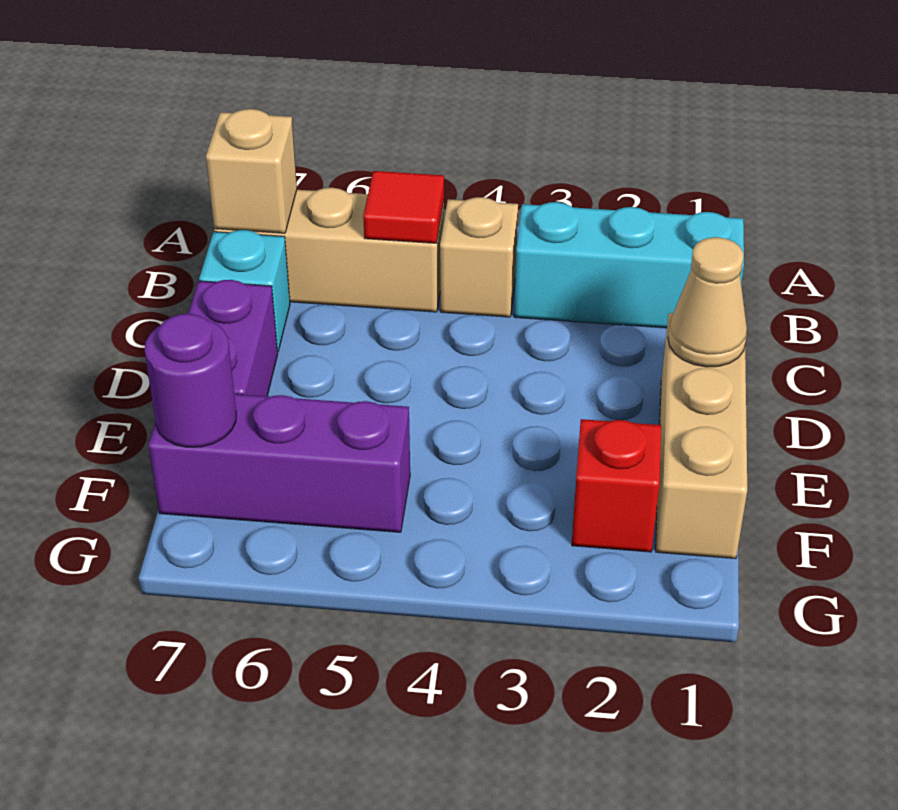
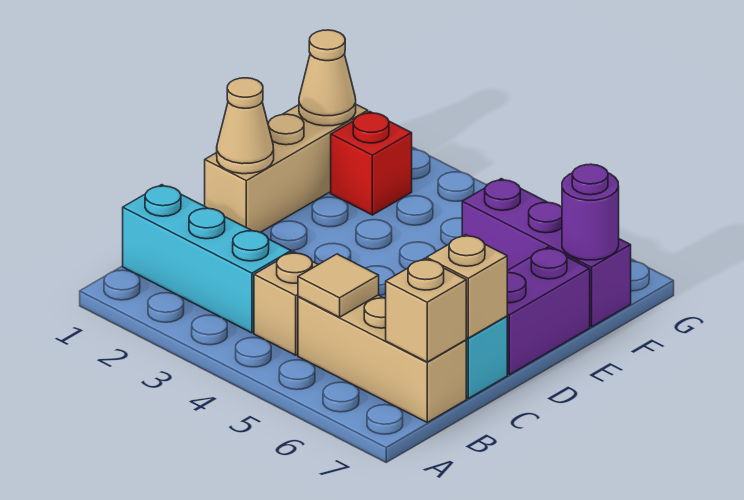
red tile B5 level 2 -> tan tile B5 level 2
none -> tan brick C7 level 2
none -> tan cone F1 level 2

